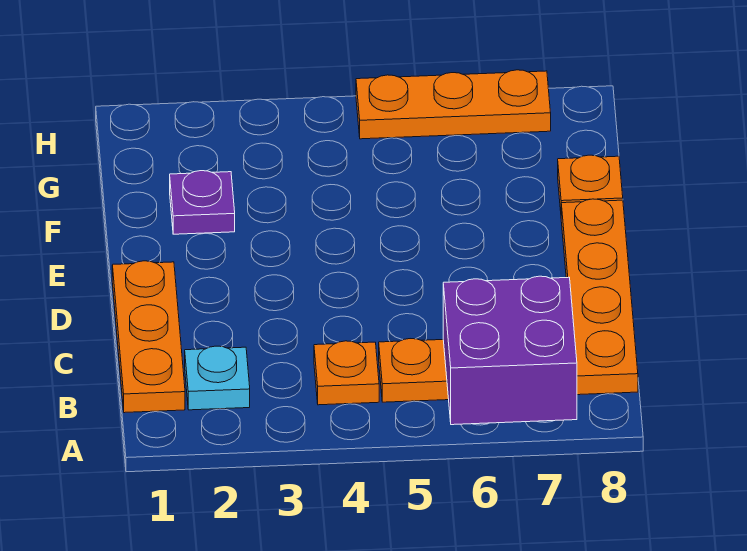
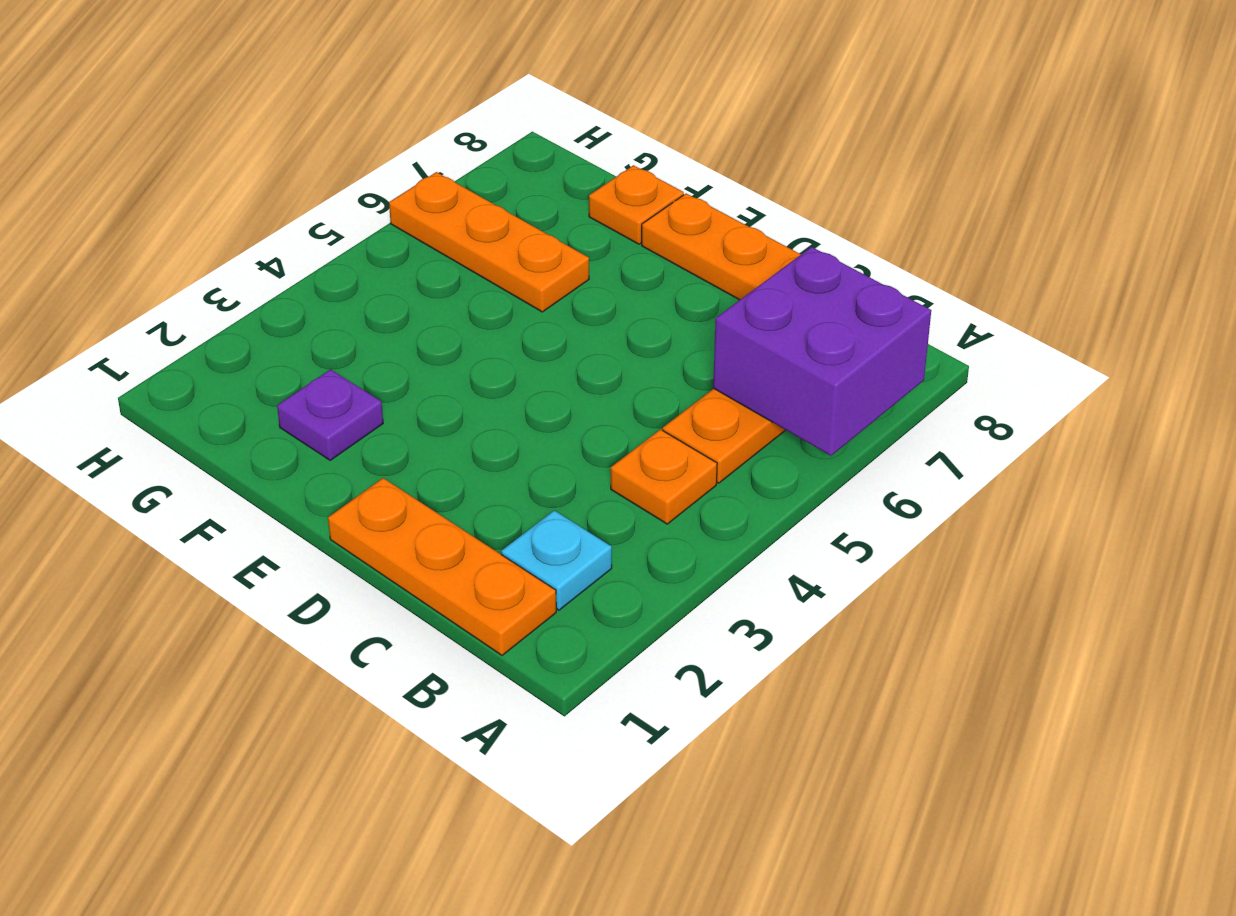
orange plate H5:H7 level 1 -> orange plate F6:H6 level 1

